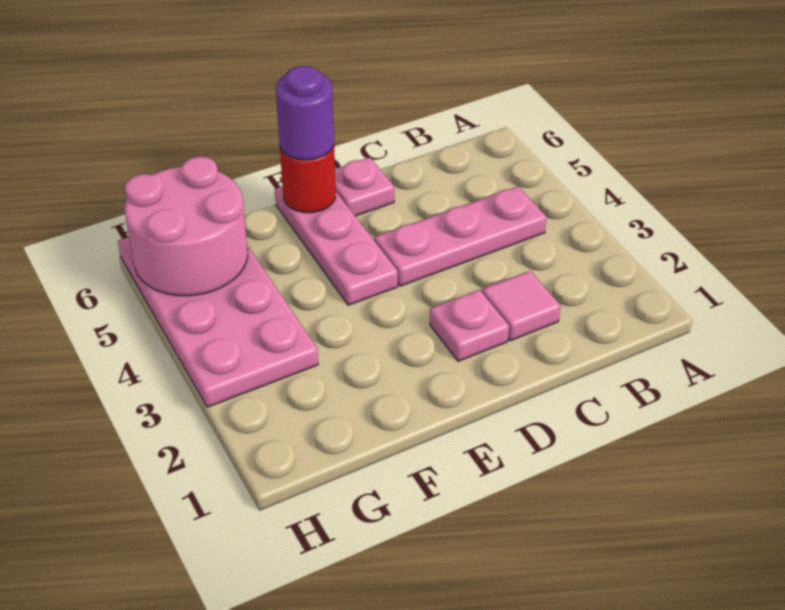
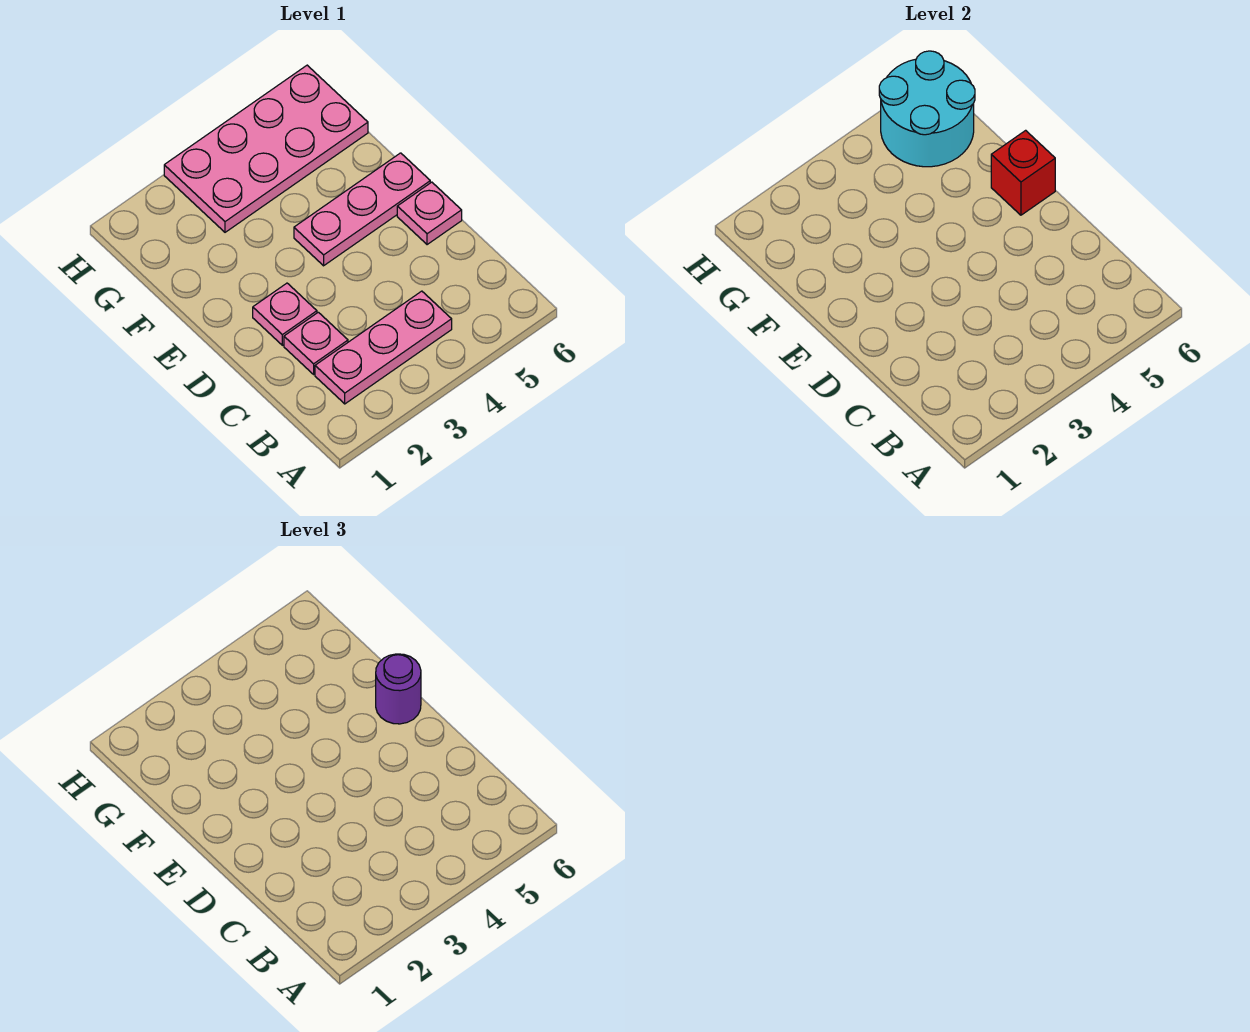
pink plate B4:D4 level 1 -> pink plate B2:B4 level 1
pink tile C2 level 1 -> pink plate C2 level 1
red round brick E6 level 2 -> red brick E6 level 2
pink round brick G5:H6 level 2 -> cyan round brick G5:H6 level 2

